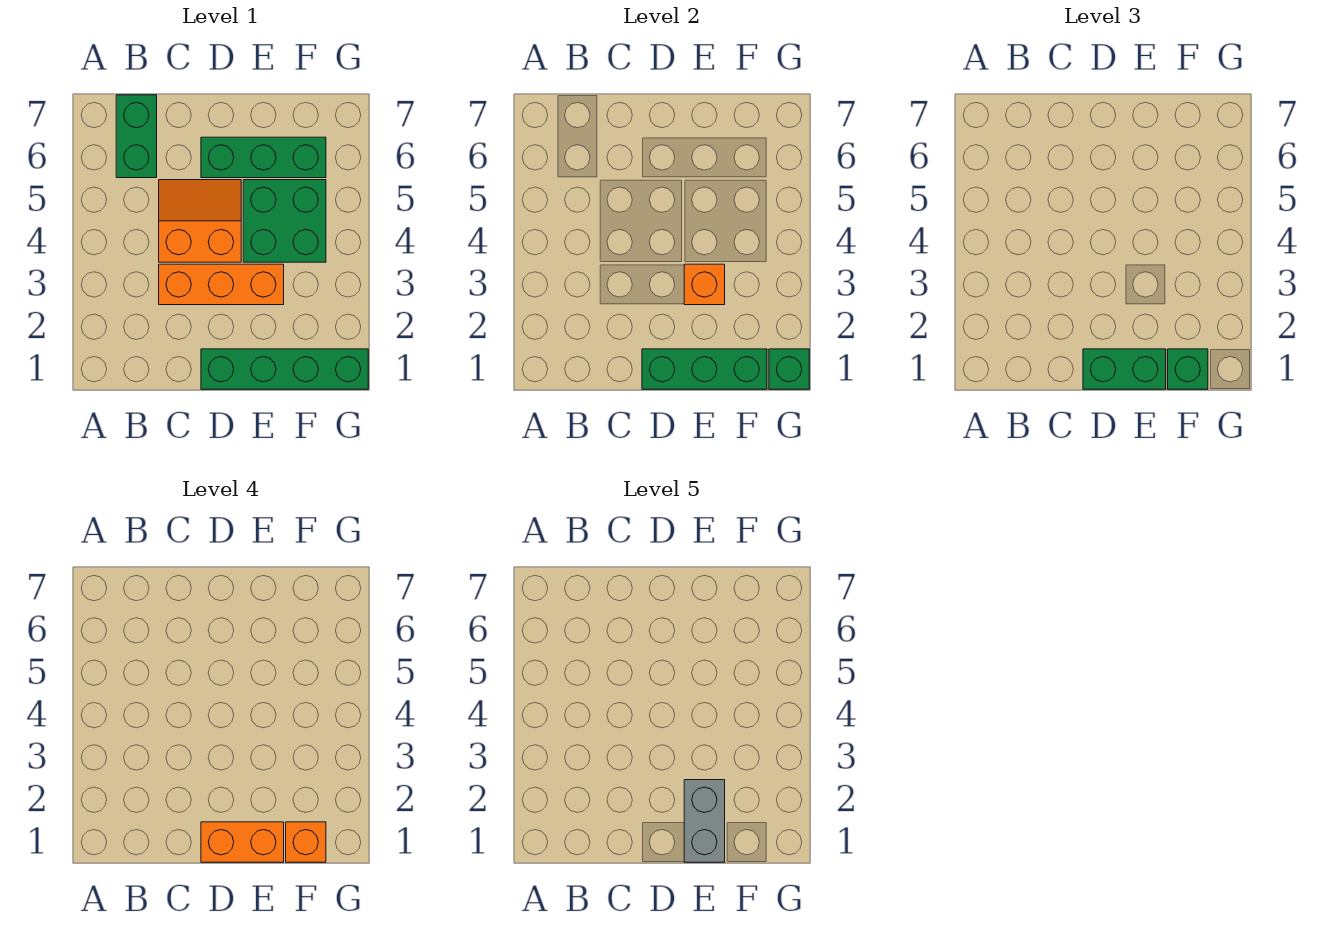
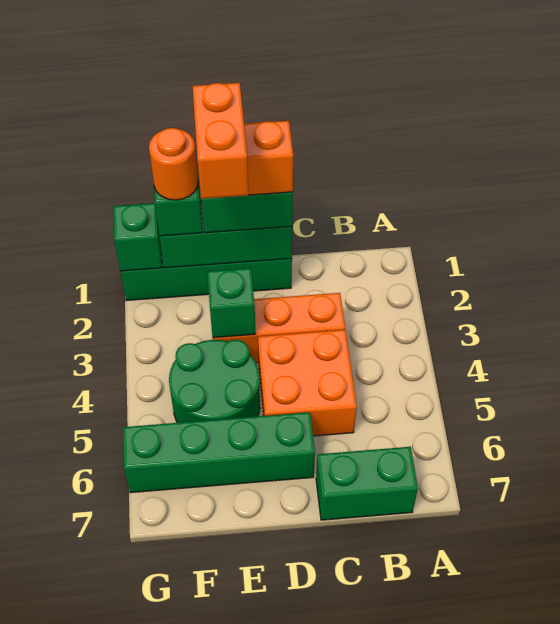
green brick B6:B7 level 1 -> green brick B7:C7 level 1
orange slope C4:D5 level 1 top 4 -> orange brick C4:D5 level 1
green brick D6:F6 level 1 -> green brick D6:G6 level 1
grey brick E1:E2 level 5 -> orange brick E1:E2 level 5
orange brick E3 level 2 -> green brick E3 level 2
green brick E4:F5 level 1 -> green round brick E4:F5 level 1
orange brick F1 level 4 -> orange round brick F1 level 4

